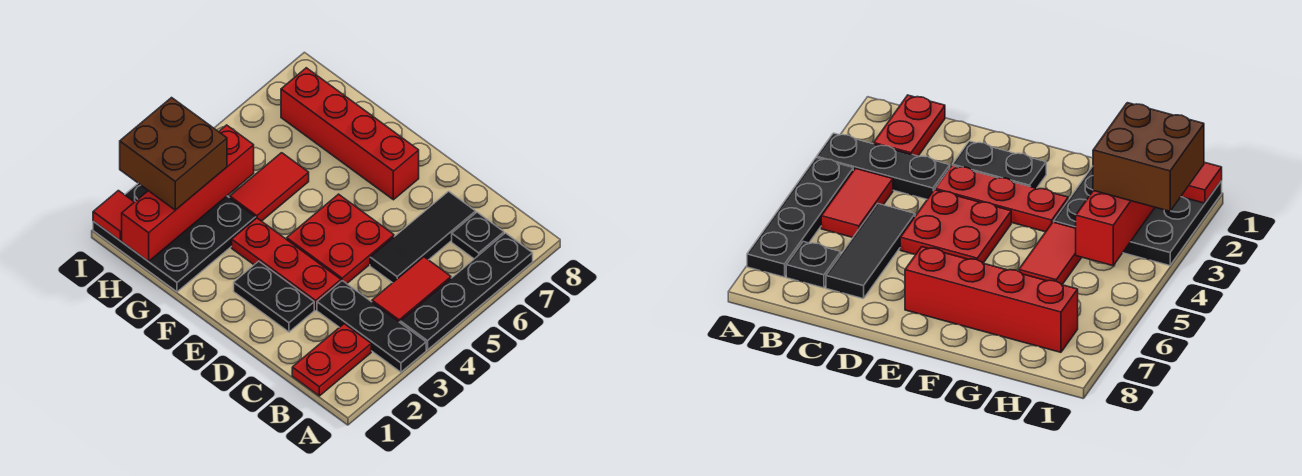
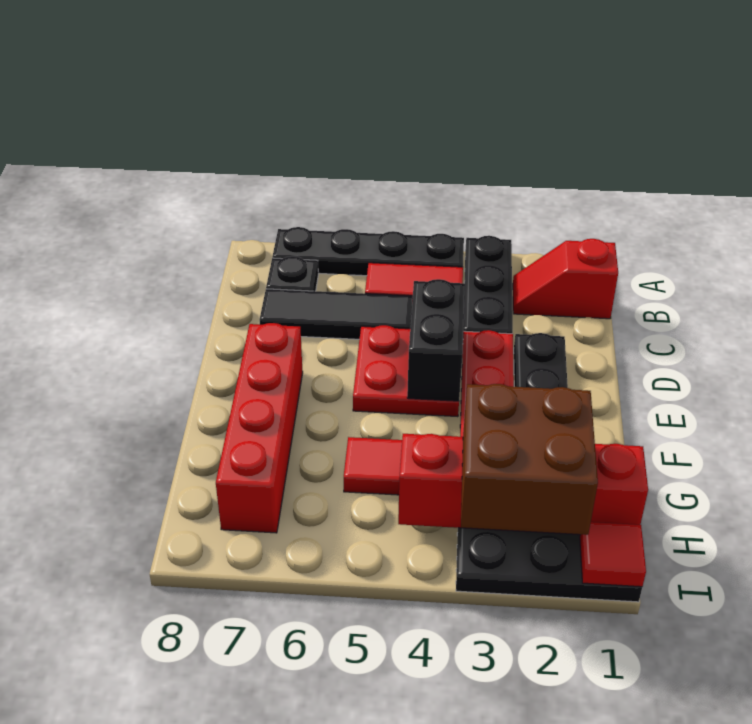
red plate B1:B2 level 1 -> red slope B1:B2 level 1 top 1
none -> black brick D4:E4 level 2

